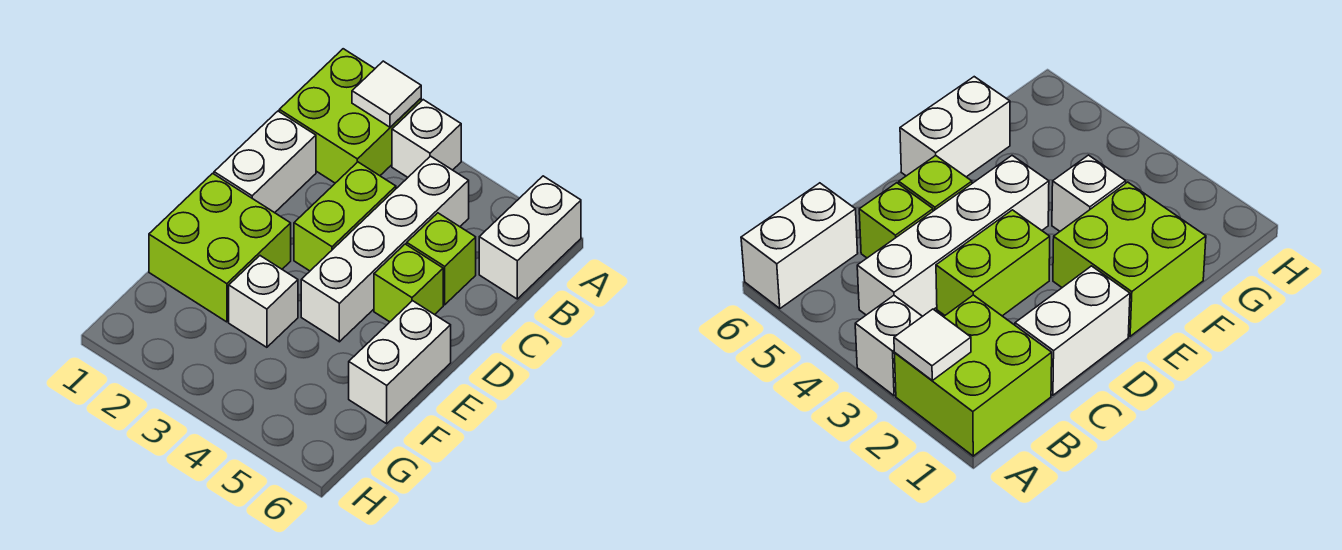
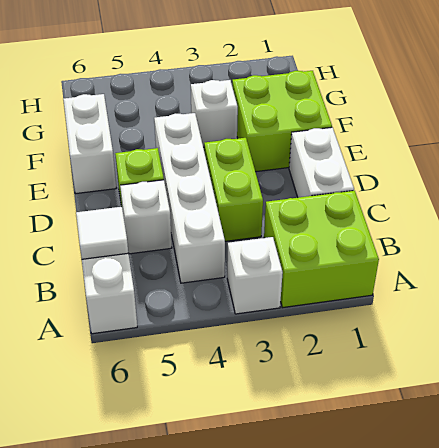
white tile A2 level 2 -> white tile B6 level 2
lime brick C5 level 1 -> white brick C5 level 1

